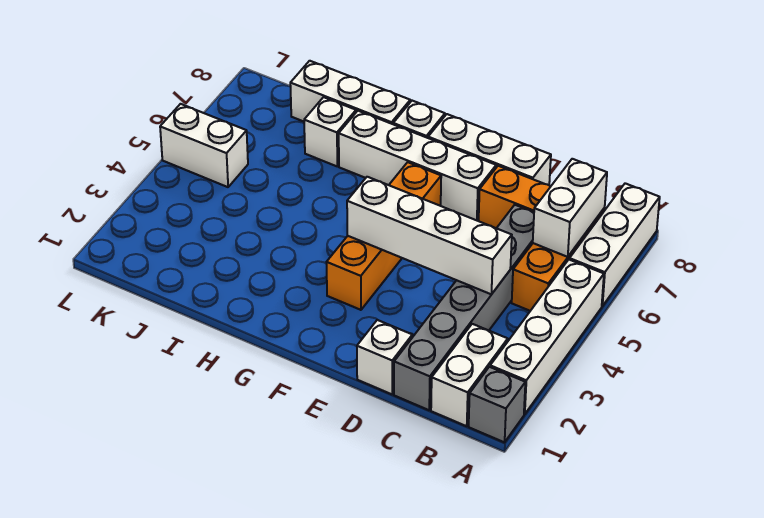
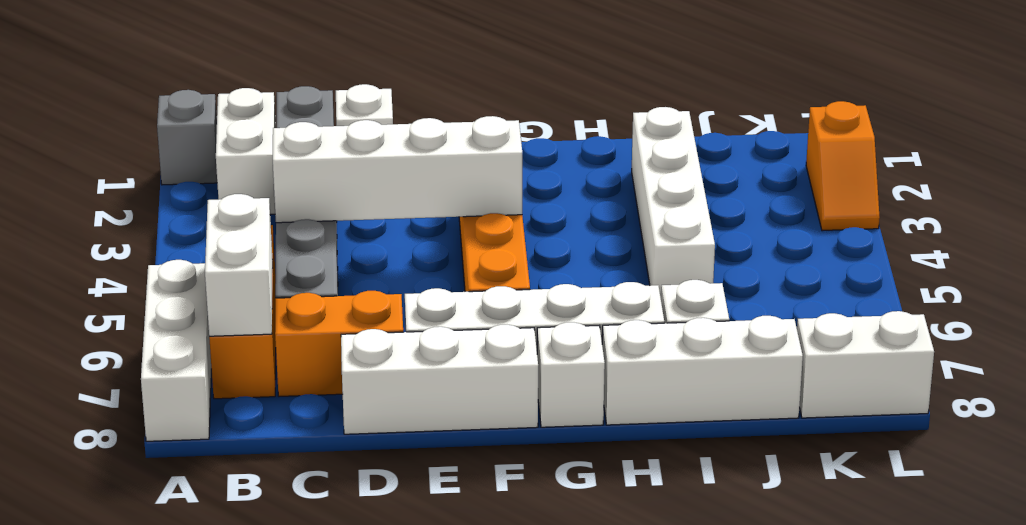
white brick A2:A5 level 1 -> white brick I2:I5 level 1
white brick K5:L5 level 1 -> white brick K8:L8 level 1
none -> orange slope L2:L3 level 1 top 2

